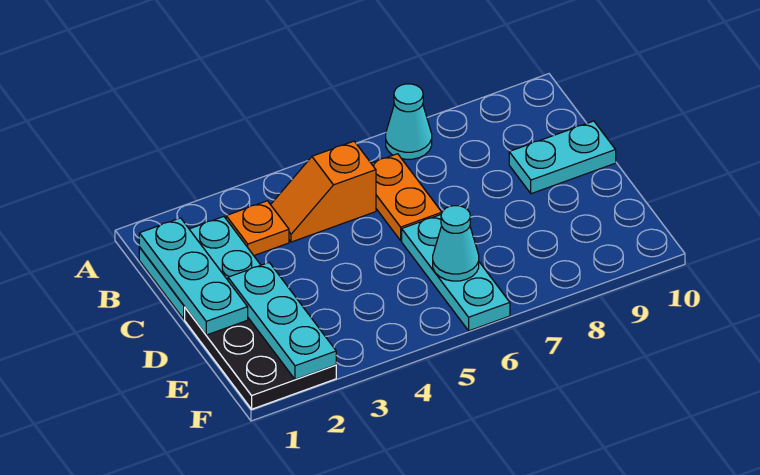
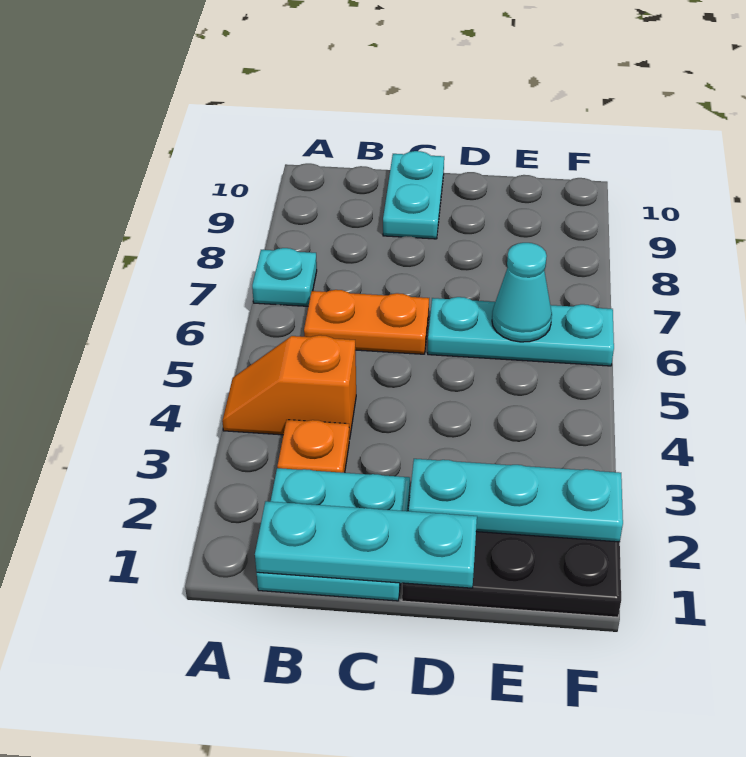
cyan cone A7 level 1 -> cyan plate A7 level 1
orange slope B4:B5 level 1 top 5 -> orange slope A4:B4 level 1 top B

